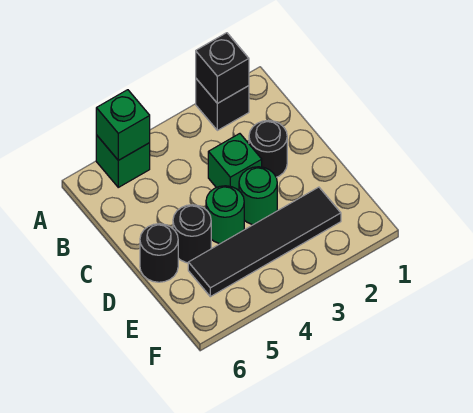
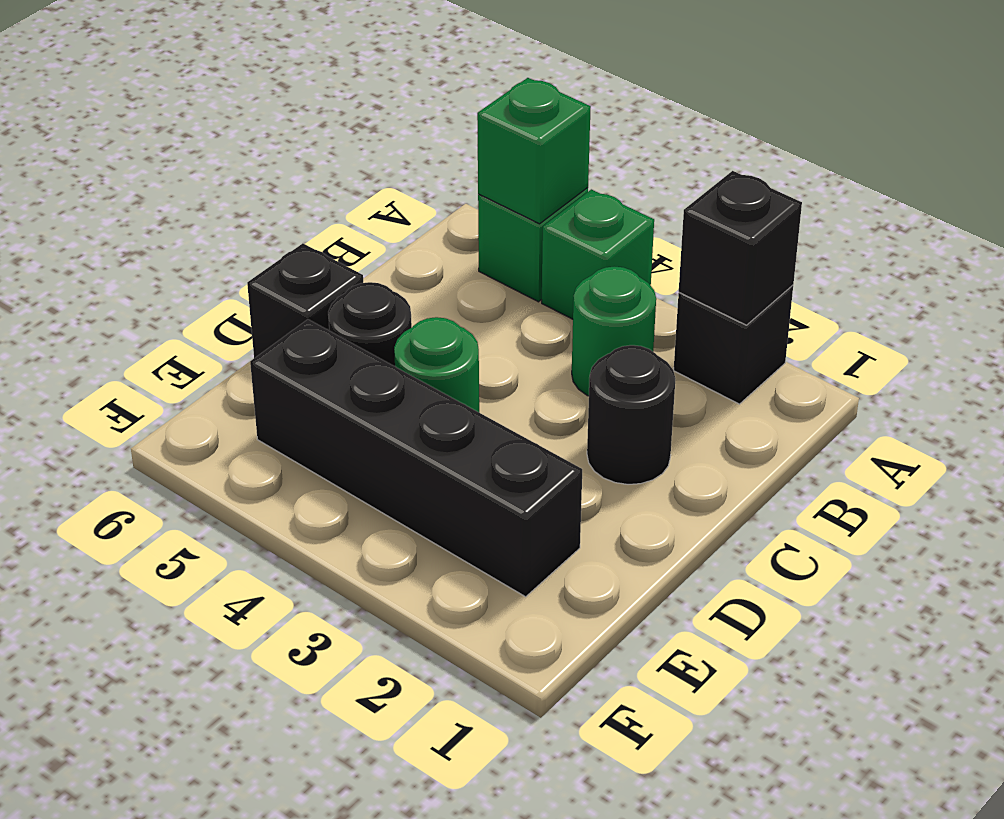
green brick C3 level 1 -> green brick A4 level 1
green round brick D3 level 1 -> green round brick B3 level 1
black round brick D6 level 1 -> black brick D6 level 1
black tile E2:E5 level 1 -> black brick E2:E5 level 1

